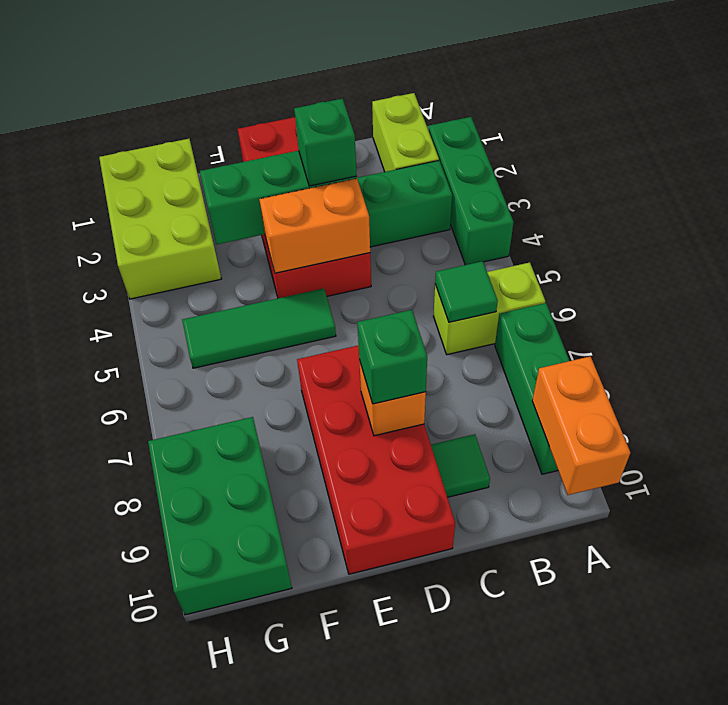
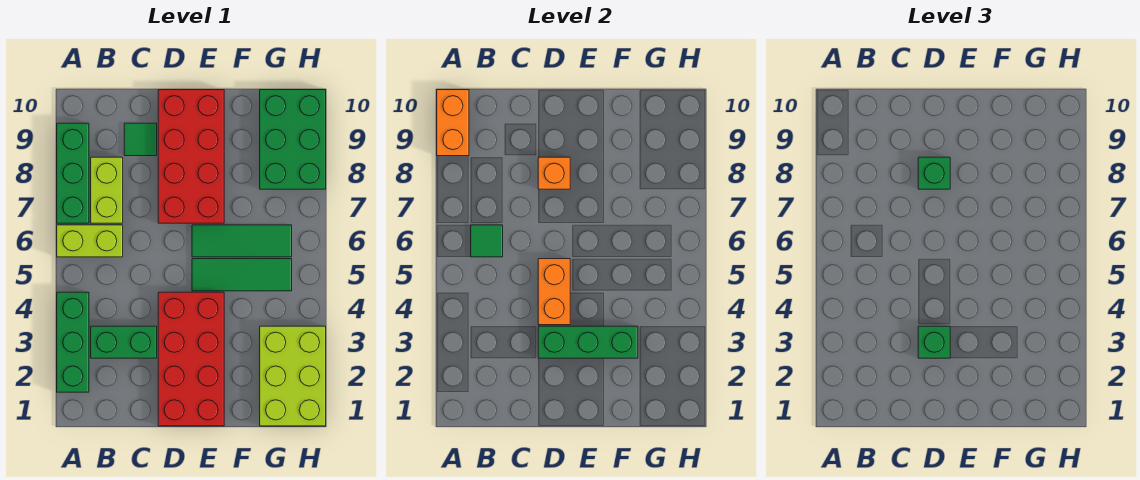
lime brick B1:B2 level 1 -> lime brick B7:B8 level 1
orange brick D4:E4 level 2 -> orange brick D4:D5 level 2
none -> green tile E6:G6 level 1

